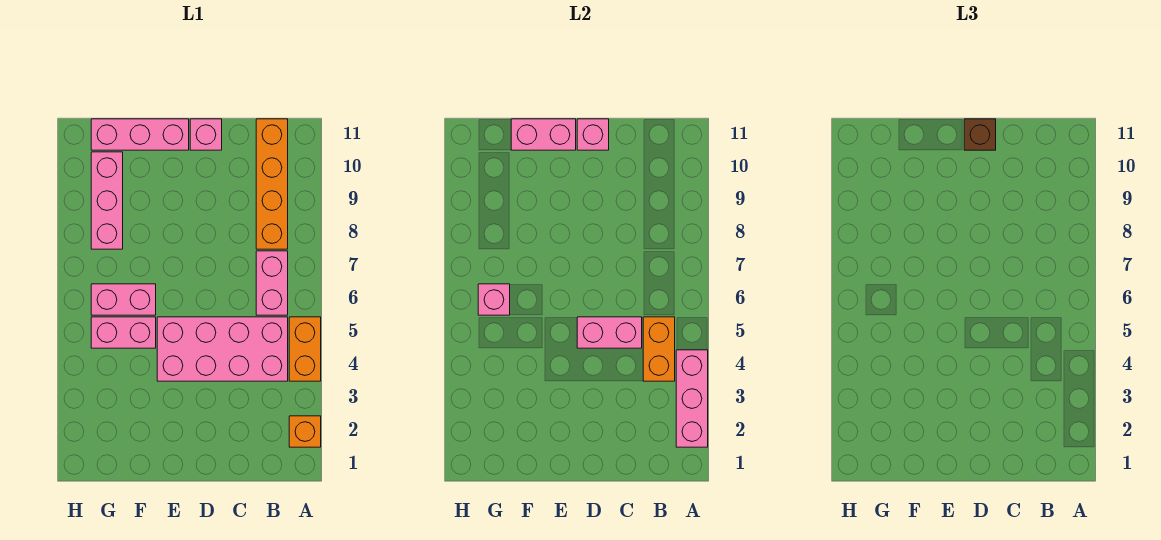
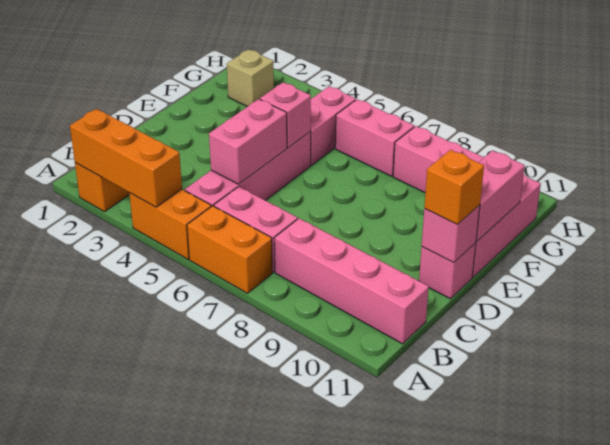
pink brick A2:A4 level 2 -> orange brick A2:A4 level 2
pink brick B4:E5 level 1 -> pink brick B5:E5 level 1
orange brick B4:B5 level 2 -> orange brick A6:A7 level 1
orange brick B8:B11 level 1 -> pink brick B8:B11 level 1
brown brick D11 level 3 -> orange brick D11 level 3
pink brick F6:G6 level 1 -> pink brick G6:G7 level 1
none -> tan brick G2 level 1
pink brick G6 level 2 -> pink brick E5 level 2

